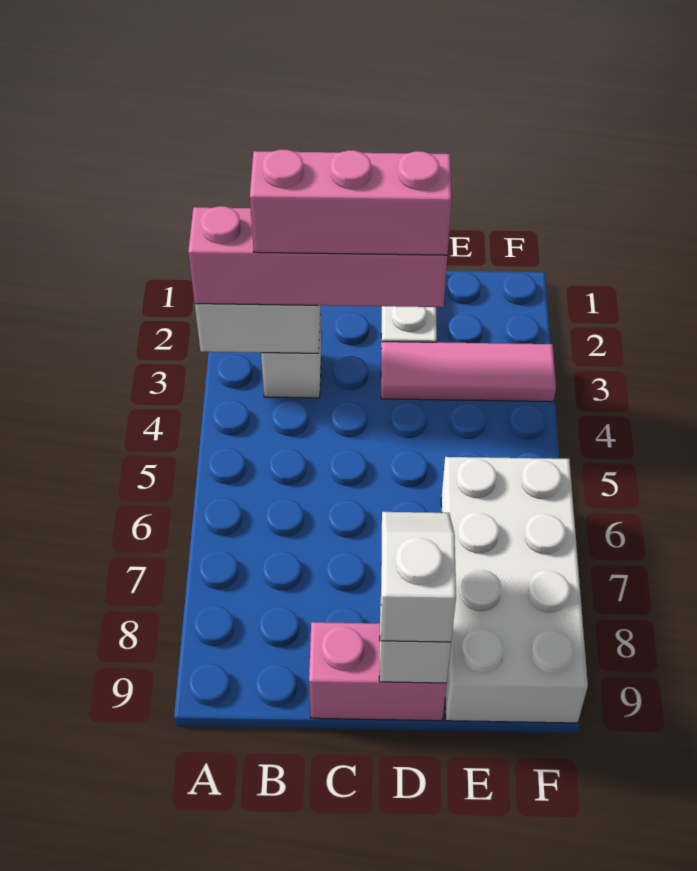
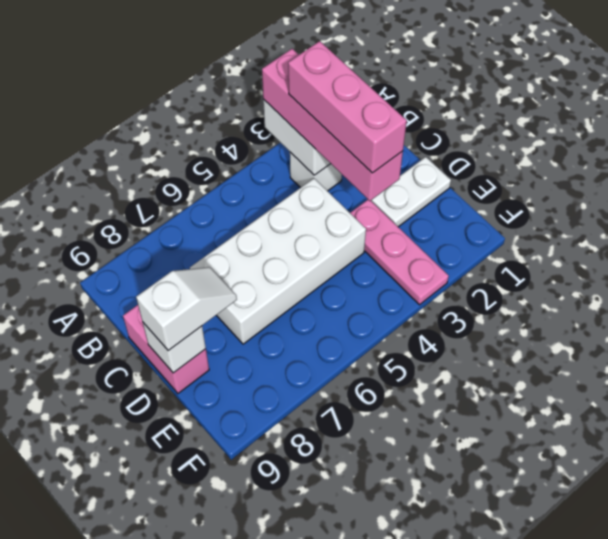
pink tile D3:F3 level 1 -> pink plate D3:F3 level 1
white brick E6:F9 level 1 -> white brick C4:D7 level 1

